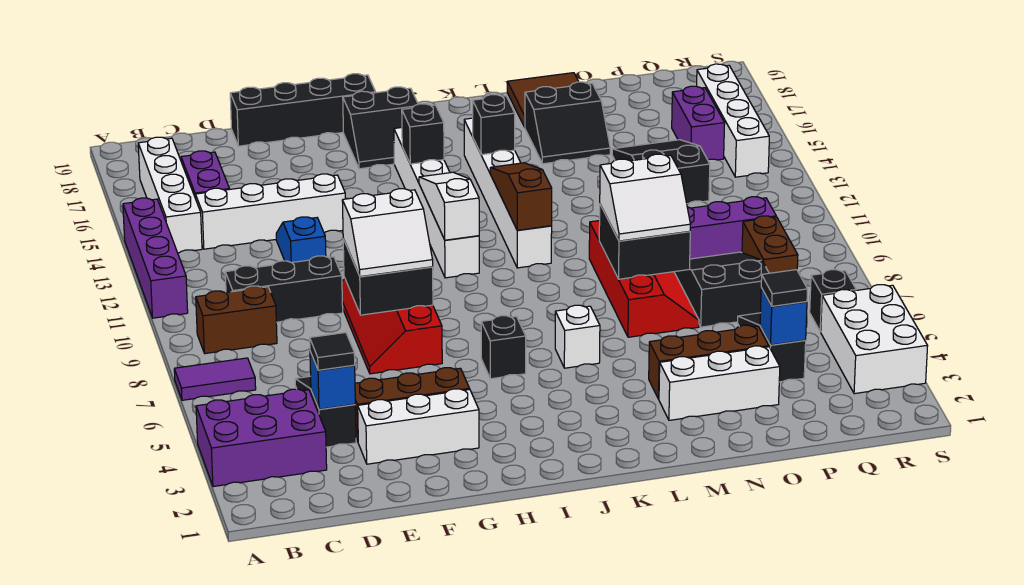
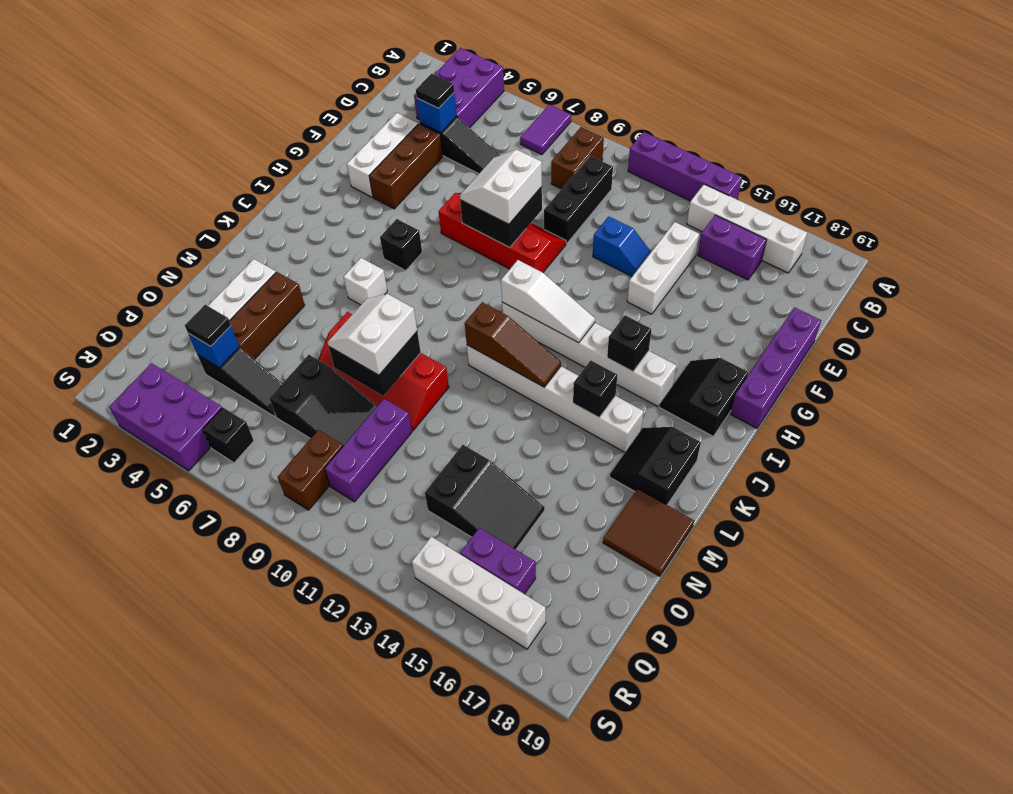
white brick C14:F14 level 1 -> white brick D14:F14 level 1
black brick E19:H19 level 1 -> purple brick E19:H19 level 1
black slope M16:N17 level 1 top 17 -> black slope K17:L18 level 1 top 18
brown brick Q8:Q9 level 1 -> brown brick Q9:R9 level 1
white brick R3:S5 level 1 -> purple brick R3:S5 level 1

